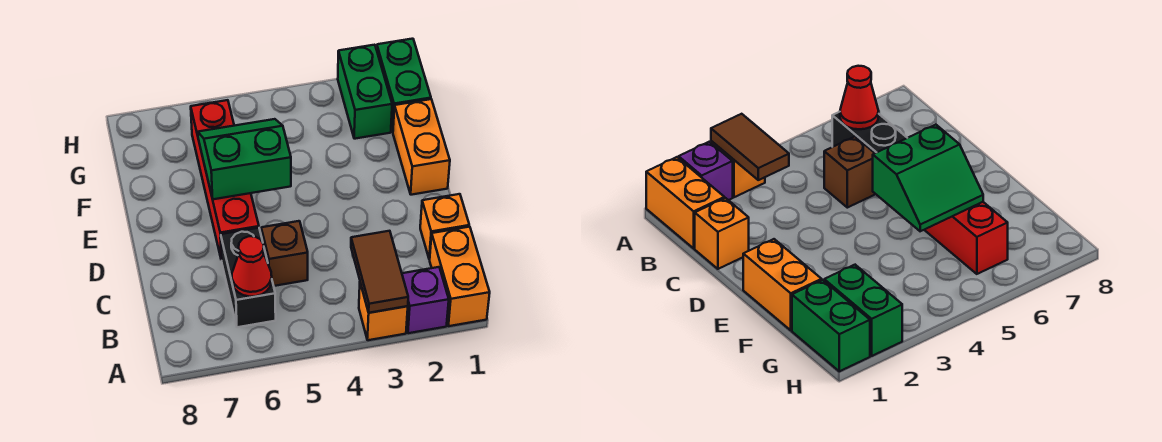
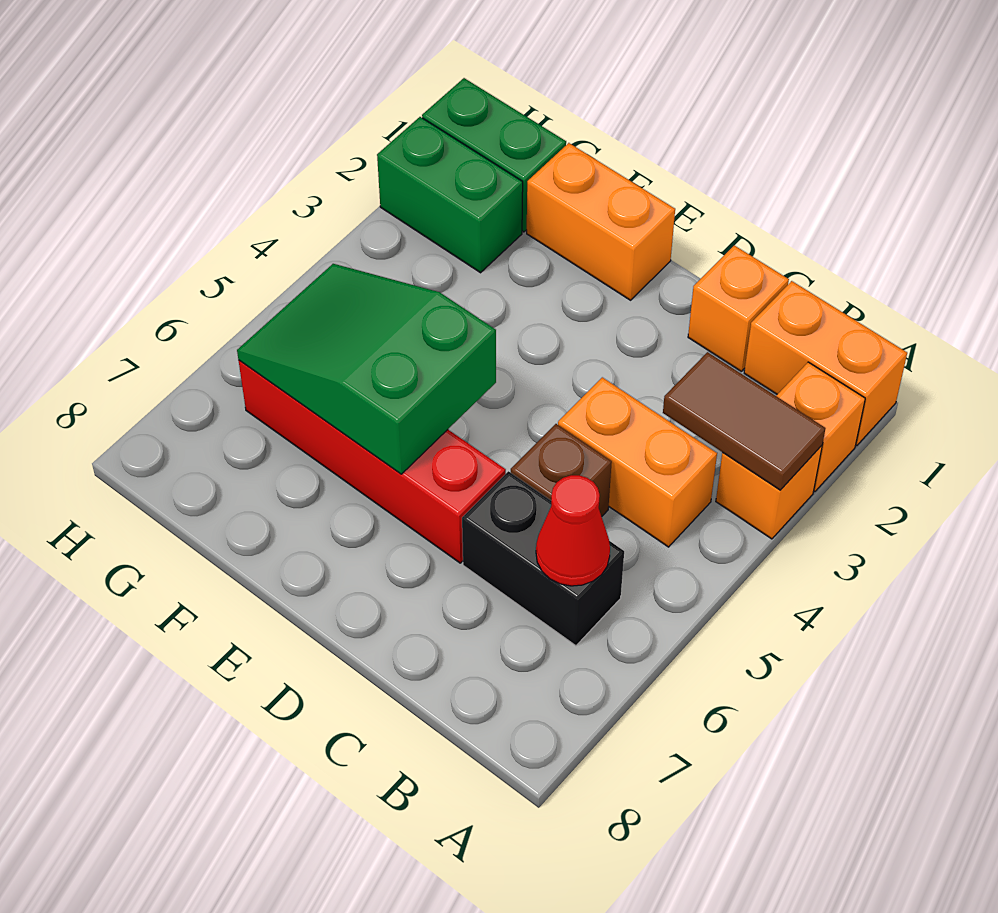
purple brick A2 level 1 -> orange brick A2 level 1
none -> orange brick B4:C4 level 1
green slope E5:F6 level 2 top E -> green slope E5:G6 level 2 top E

